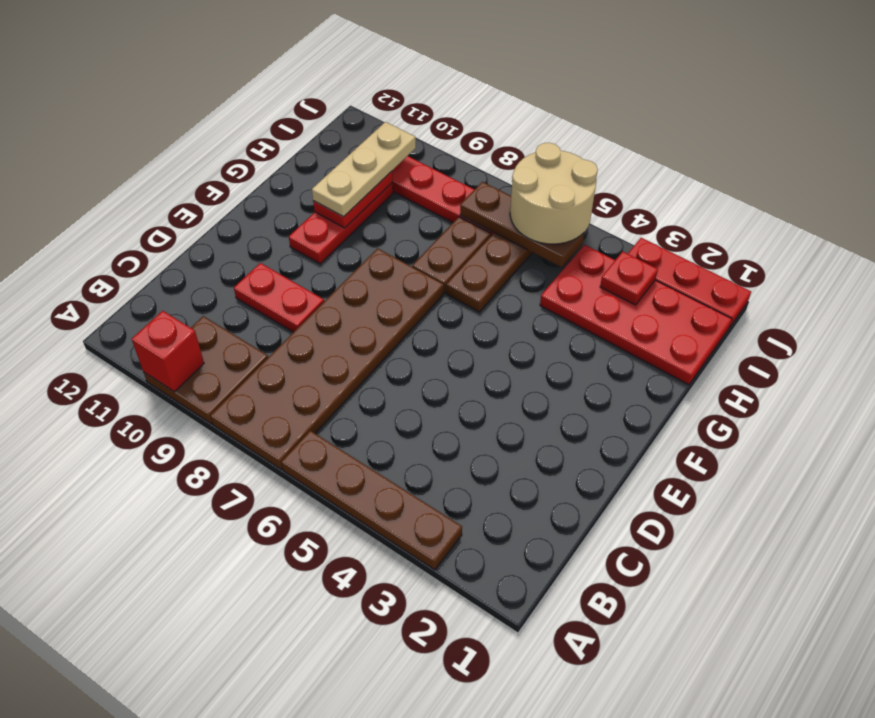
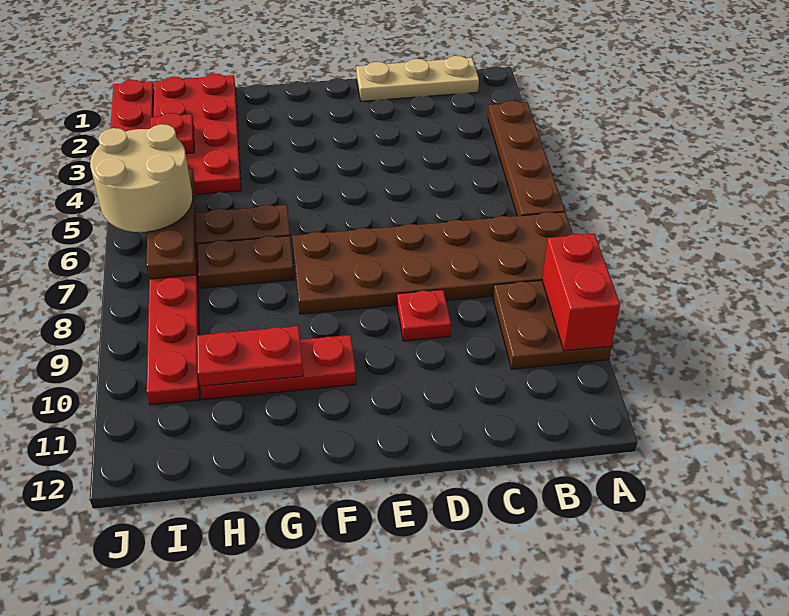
red brick A10 level 2 -> red brick A9:A10 level 2
red plate D9:D10 level 1 -> red plate D9 level 1
tan plate G10:I10 level 3 -> tan plate B1:D1 level 1

